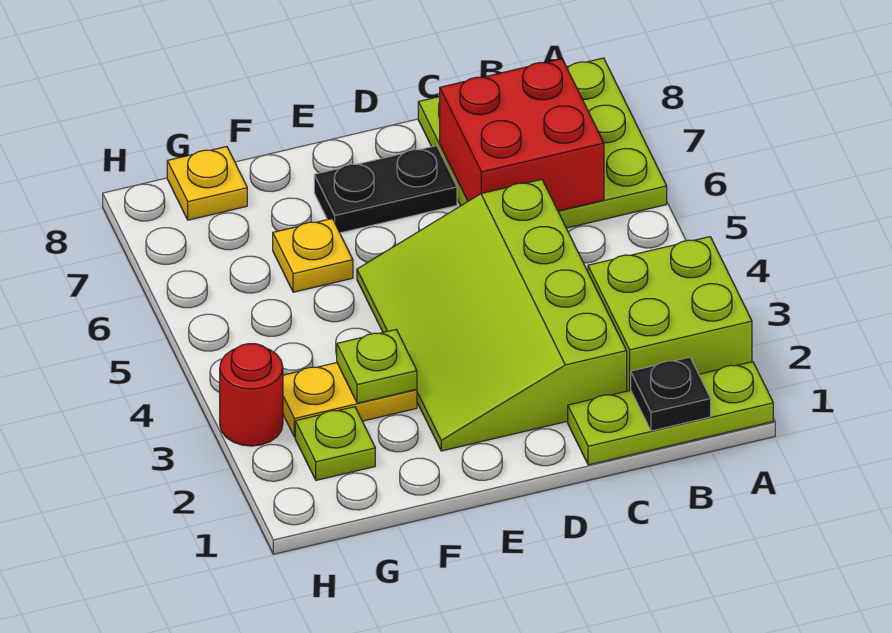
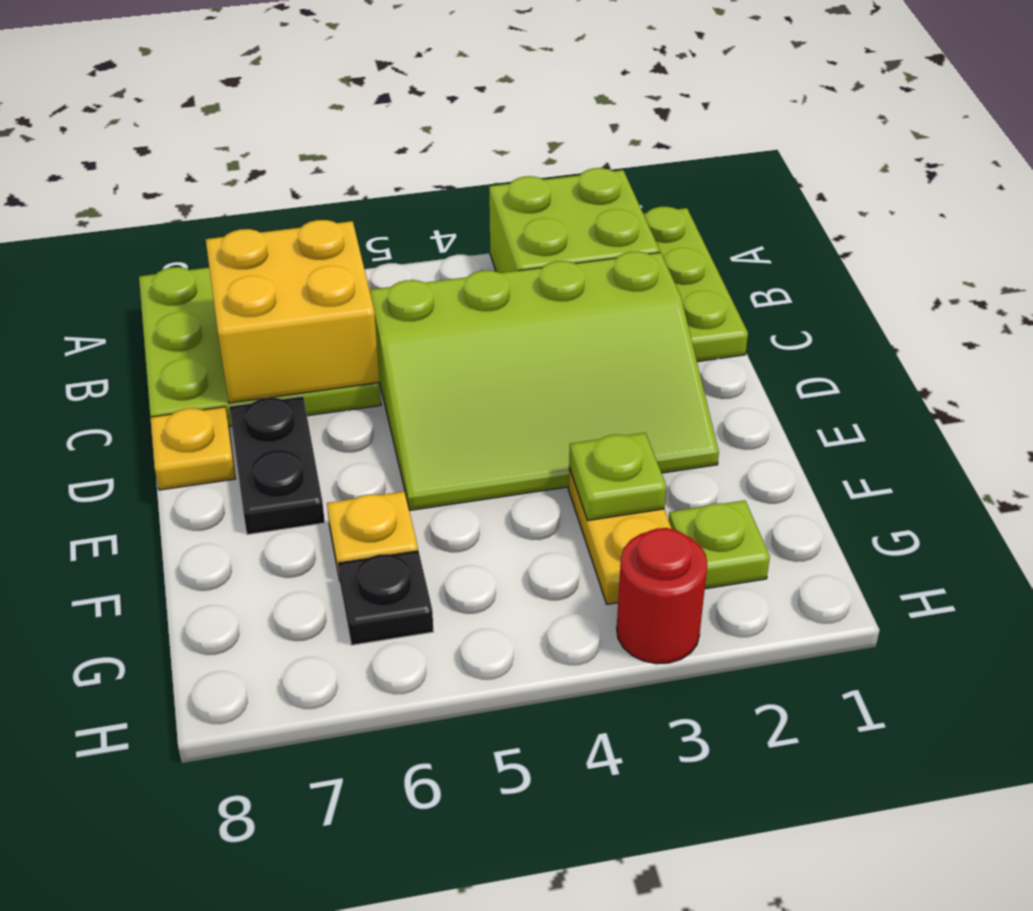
black plate B1 level 2 -> black plate G6 level 1
red brick B6:C7 level 2 -> yellow brick B6:C7 level 2
yellow plate G8 level 1 -> yellow plate D8 level 1

